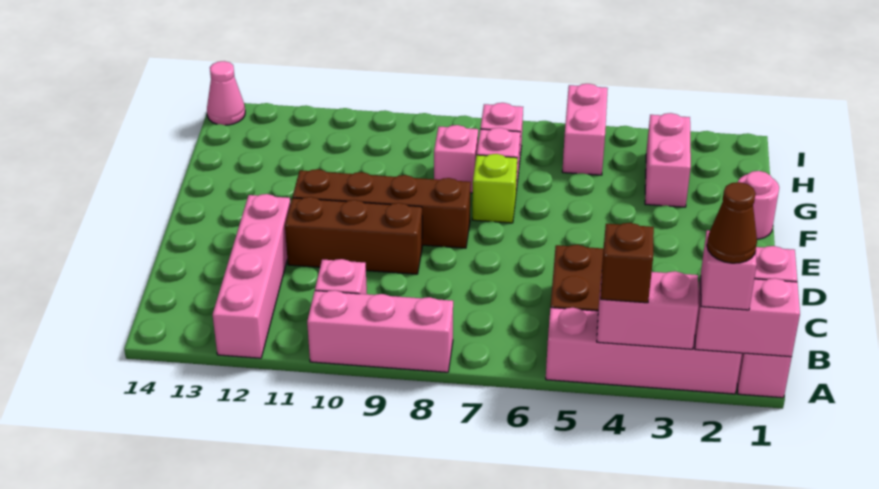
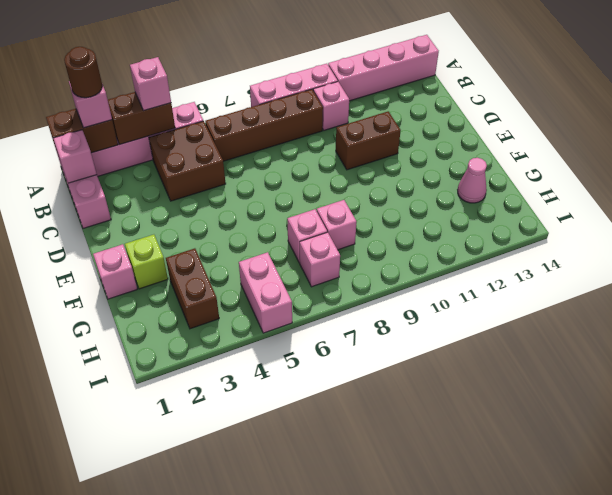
pink brick A1:A2 level 2 -> brown brick A1:A2 level 2
brown cone A2 level 4 -> brown round brick A2 level 4
pink brick A3:A4 level 2 -> brown brick A3:A4 level 2
brown brick A4 level 3 -> pink brick A4 level 3
pink brick A12:D12 level 1 -> pink brick A11:A14 level 1
brown brick D9:D11 level 1 -> brown brick D10:D11 level 1
brown brick E8:E11 level 1 -> brown brick B6:B9 level 1
pink round brick F1 level 1 -> pink brick F1 level 1
lime brick F7 level 1 -> lime brick F2 level 1
pink brick G3:H3 level 1 -> brown brick G3:H3 level 1
pink cone I14 level 1 -> pink cone G13 level 1

